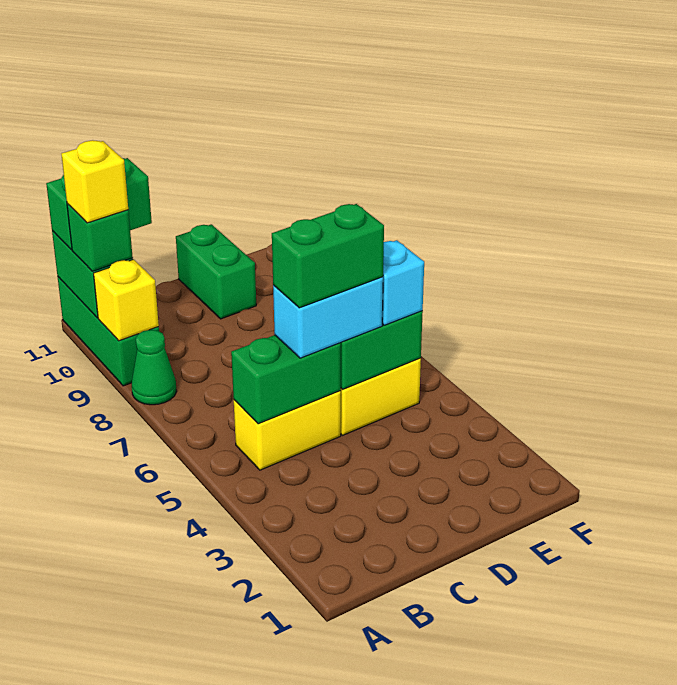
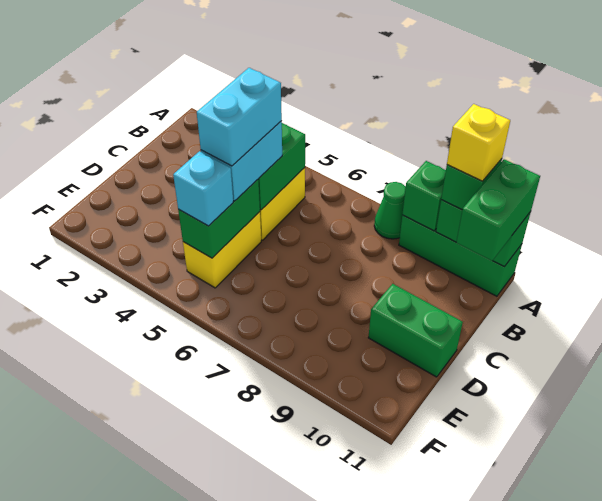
yellow brick A9 level 2 -> green brick A9 level 2
green brick C5:D5 level 4 -> cyan brick C5:D5 level 4

